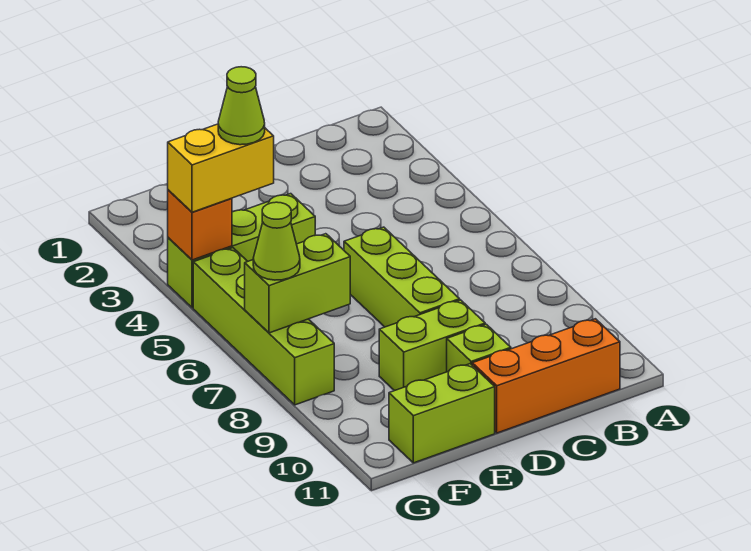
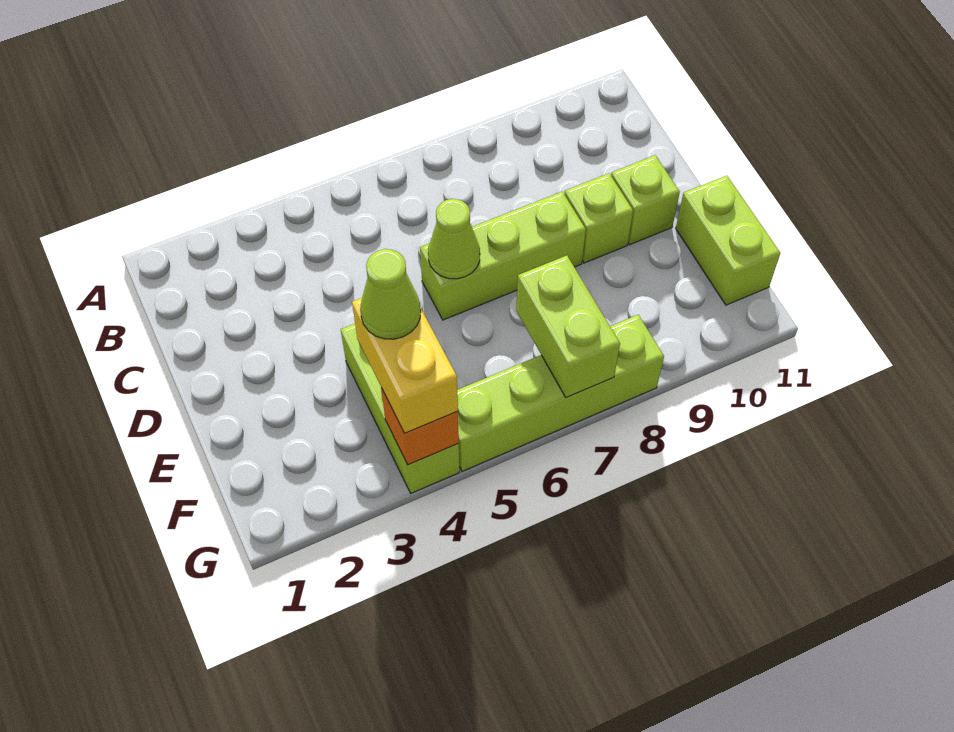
orange brick B11:D11 level 1 -> none
lime brick D9:E9 level 1 -> lime brick D9 level 1
lime cone G7 level 3 -> lime cone D6 level 2

